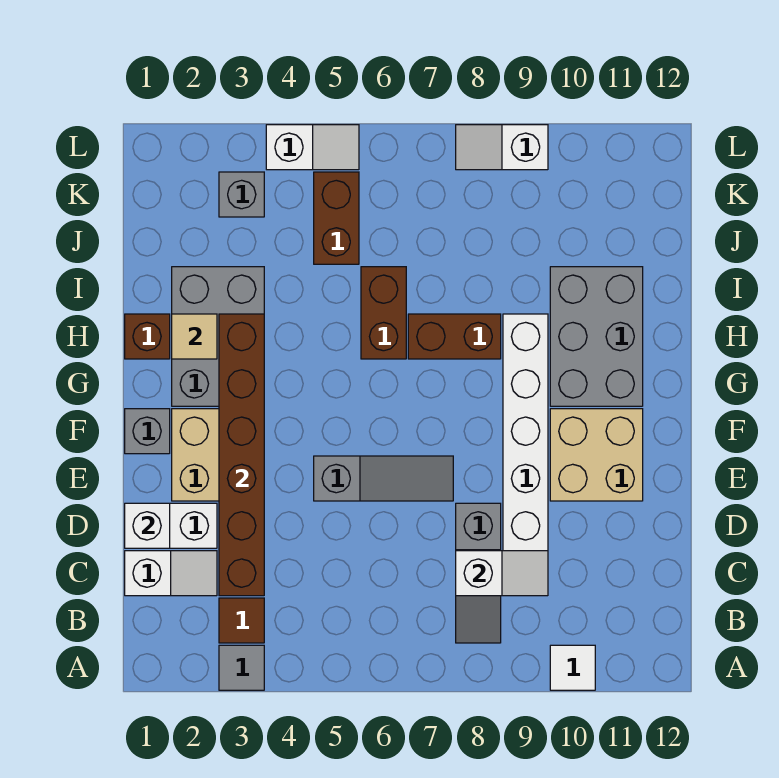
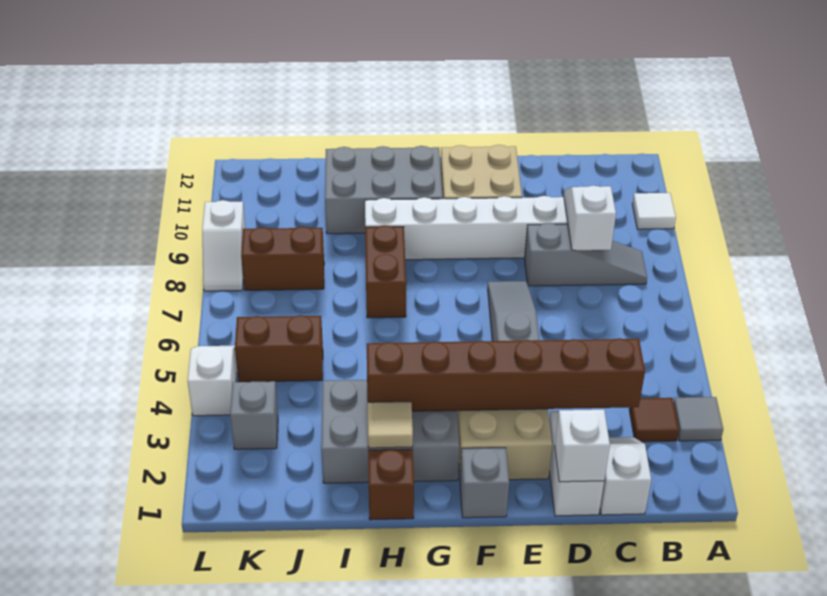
brown brick H6:I6 level 1 -> brown brick J8:K8 level 1

